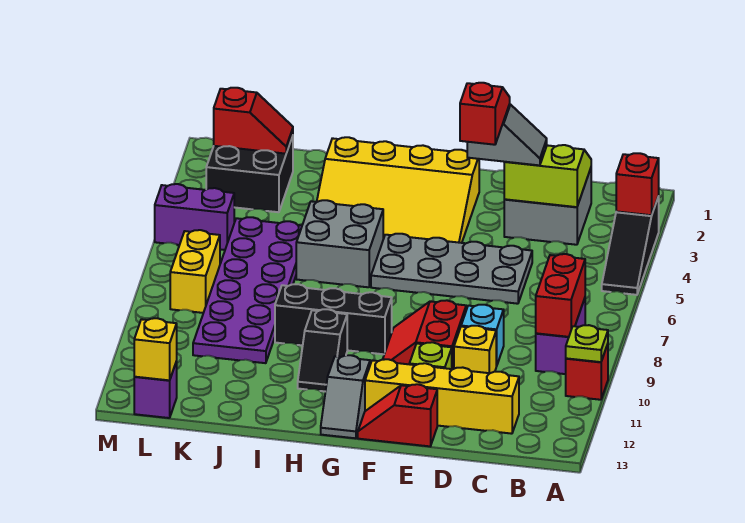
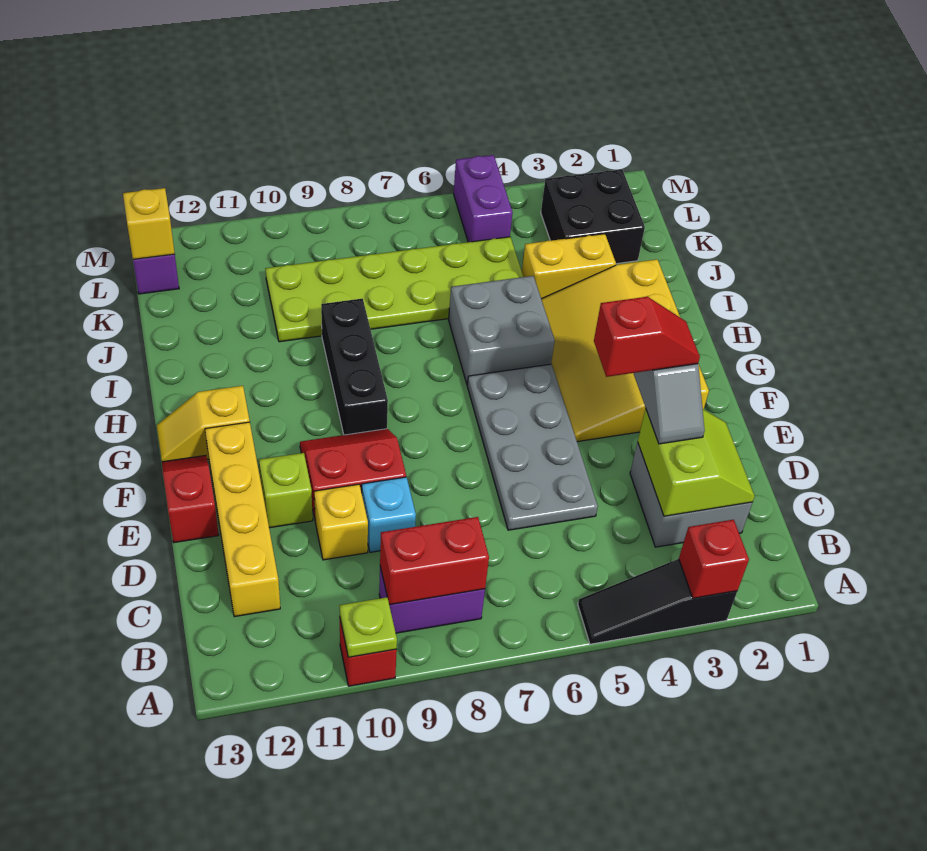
grey slope G12:G13 level 1 top 12 -> yellow slope G12:G13 level 1 top 12
black slope H10:H11 level 1 top 10 -> none
purple plate J5:K10 level 1 -> lime plate J5:K10 level 1
red slope K2:L2 level 2 top L -> none
yellow brick L7:L8 level 1 -> yellow brick J3:J4 level 1

